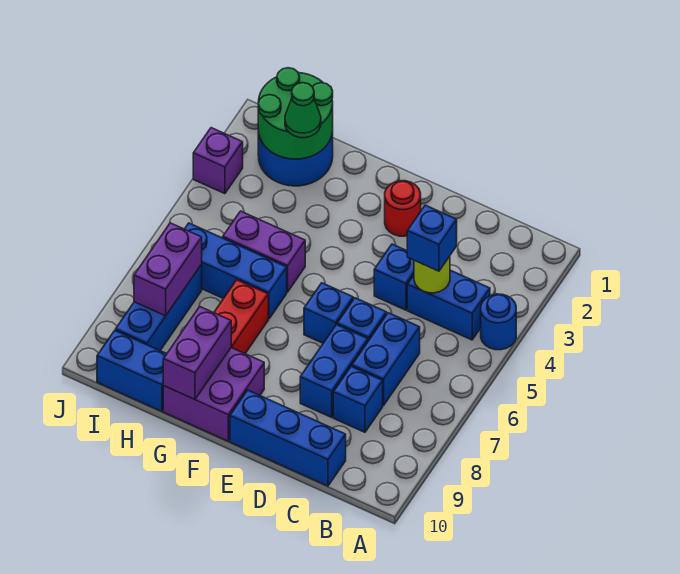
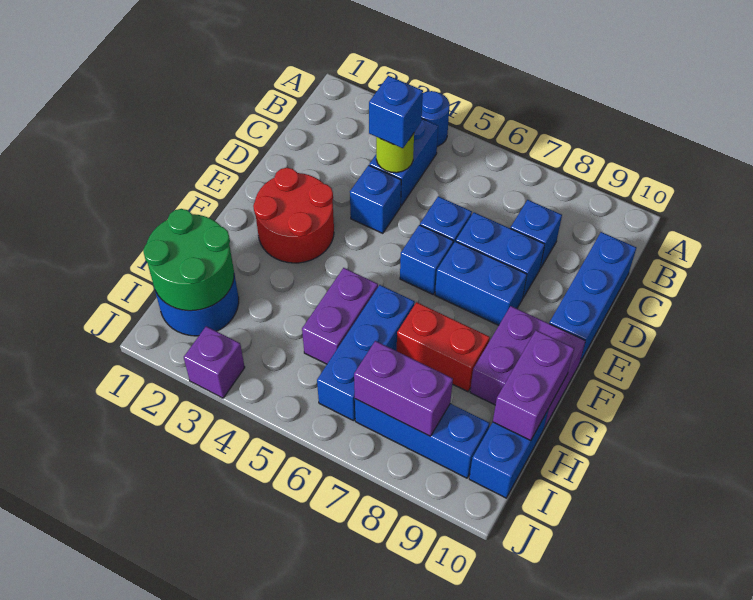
blue brick C6:C7 level 1 -> blue brick E7:E8 level 1
red round brick E2 level 1 -> red round brick E2:F3 level 1
purple brick G9:G10 level 2 -> purple brick G10:H10 level 2
green cone H2 level 3 -> none

